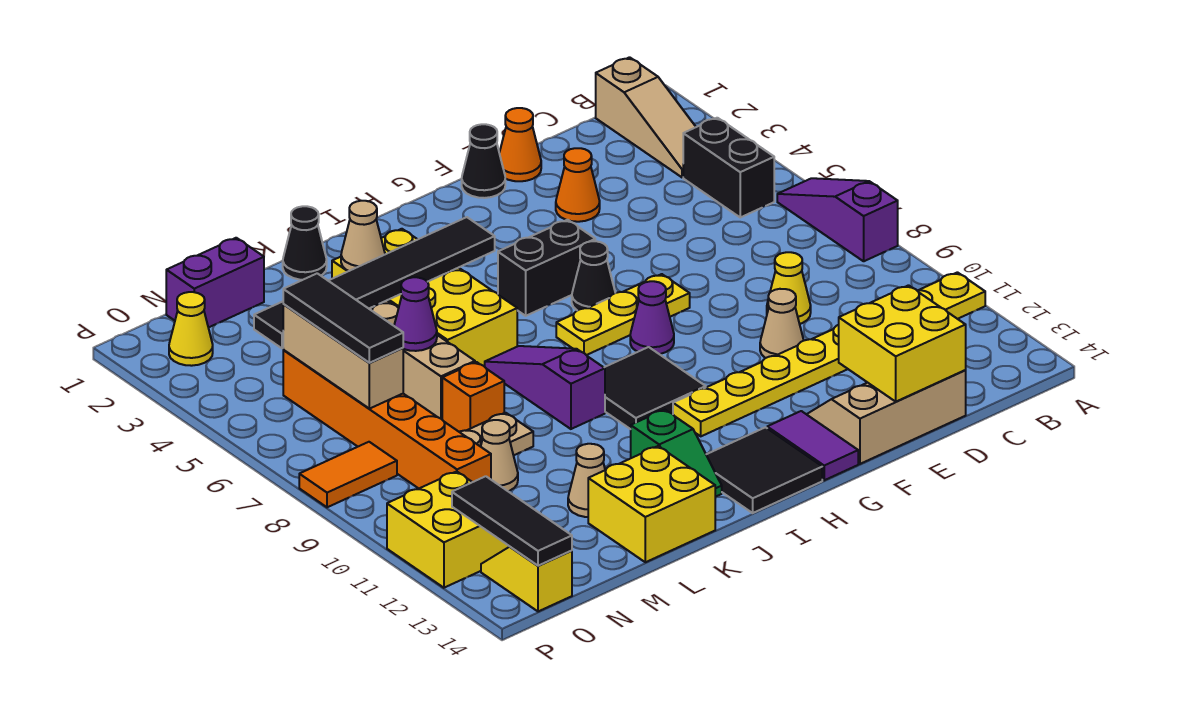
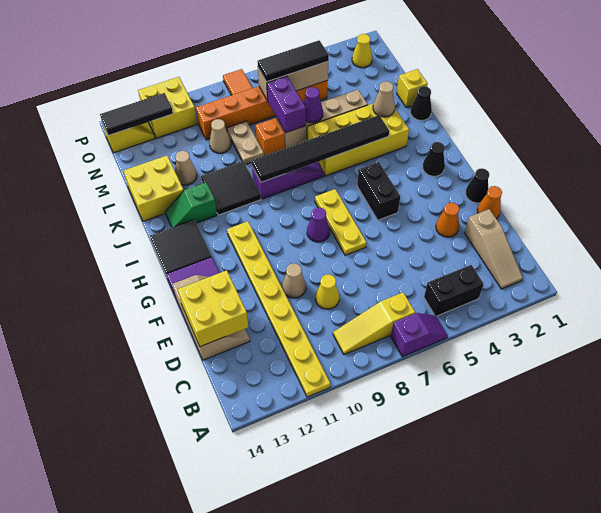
purple slope A6:A8 level 1 top 8 -> purple slope A6:A7 level 1 top 7
tan slope B1:B3 level 1 top 1 -> tan slope B2:D2 level 1 top D
none -> yellow slope B7:B9 level 1 top 7
black cone G6 level 1 -> black cone H2 level 1
black tile H9:I10 level 1 -> black tile J10:K11 level 1
black tile I4:N4 level 2 -> black tile J4:J9 level 2
none -> yellow brick L1 level 1
purple brick M1:N1 level 1 -> purple brick L7:M7 level 2

